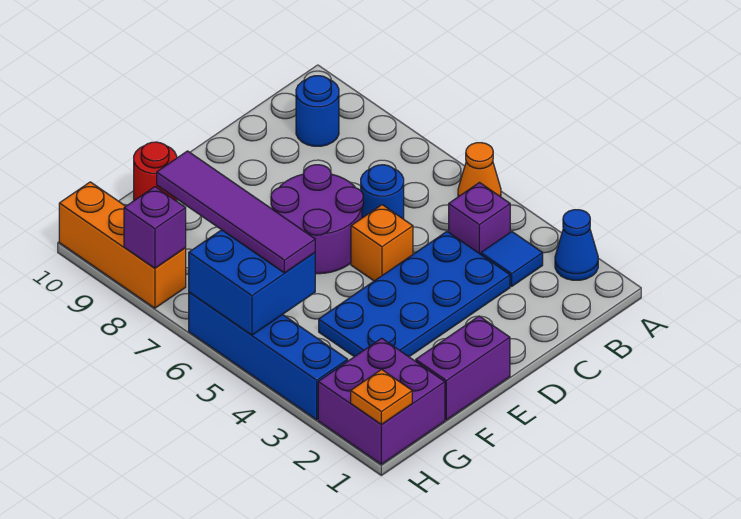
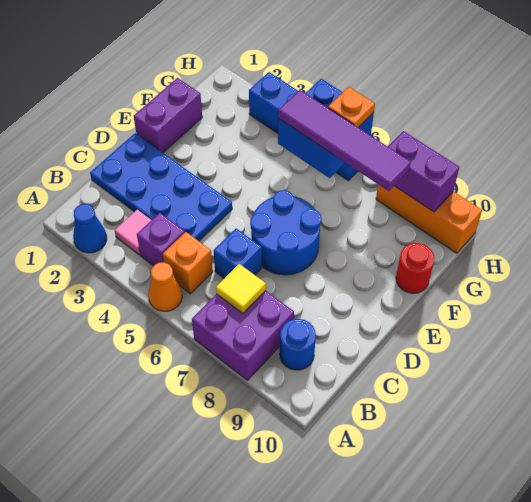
blue tile B3 level 1 -> pink tile B3 level 1
none -> yellow tile B7 level 2
blue plate C3:F4 level 1 -> blue plate C1:D4 level 1
blue round brick C6 level 1 -> blue brick C6 level 1
orange brick D5 level 1 -> orange brick B5 level 1
purple round brick D6:E7 level 1 -> blue round brick D6:E7 level 1
purple brick G1:H2 level 1 -> purple brick A7:B8 level 1
orange plate H1 level 2 -> orange plate H6 level 3
purple brick H8 level 2 -> purple brick H8:H9 level 2

